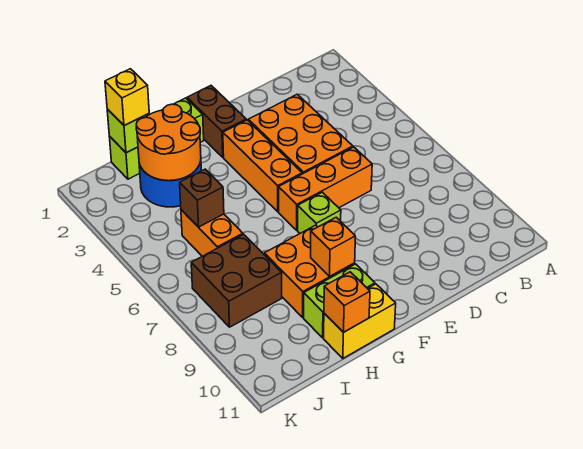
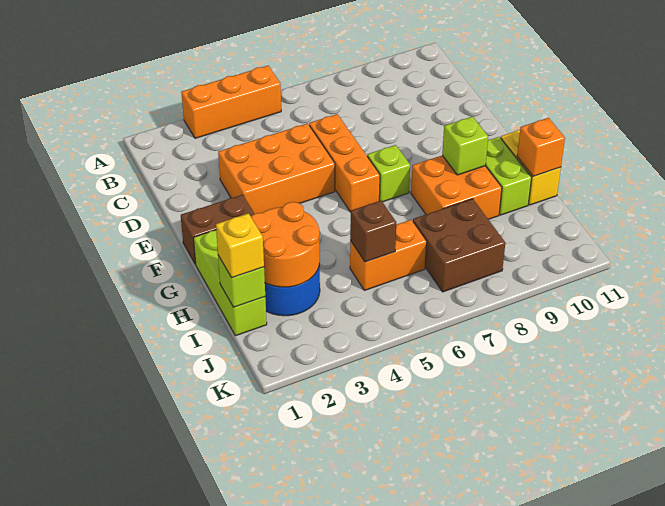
orange brick F3:F5 level 1 -> orange brick A3:A5 level 1
orange brick G9 level 2 -> lime brick G9 level 2

